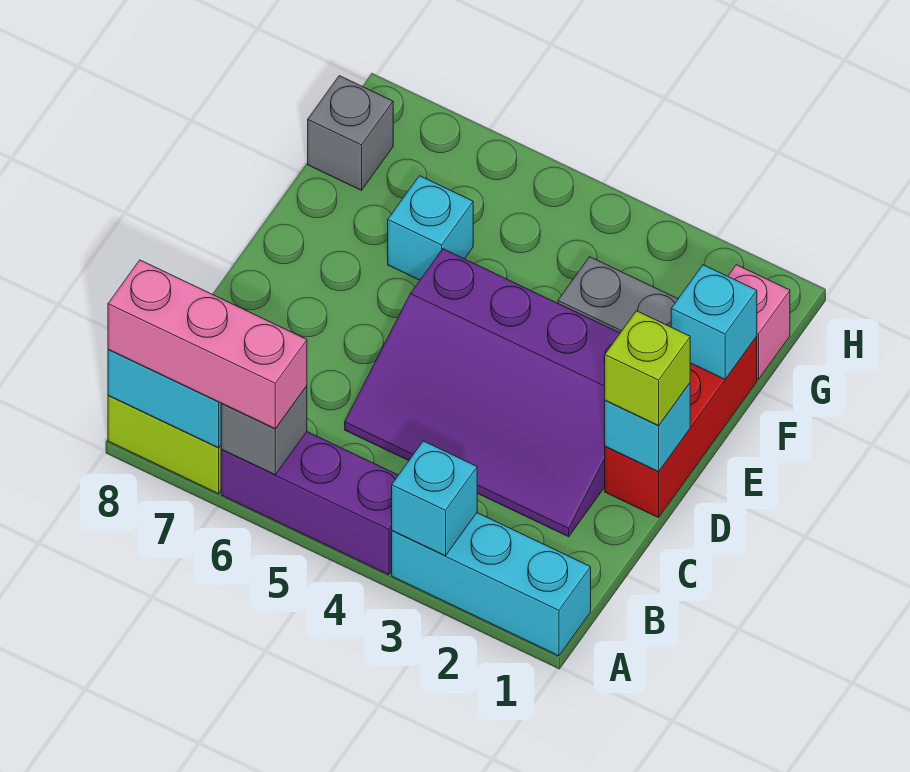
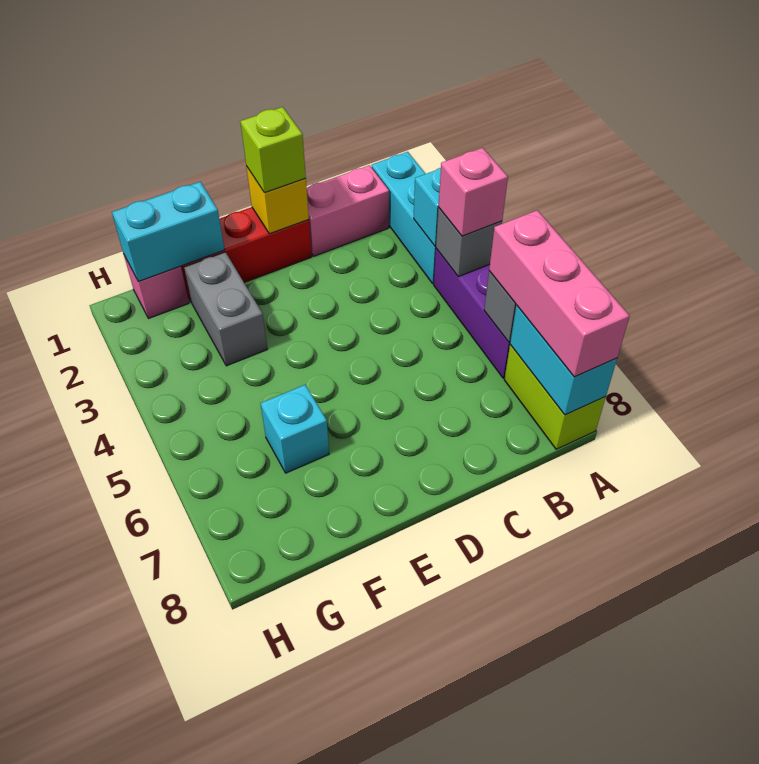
none -> pink brick A4 level 3
none -> pink brick B1:C1 level 1
purple slope C2:E5 level 1 top E -> none
cyan brick D1 level 2 -> yellow brick D1 level 2
cyan brick F1 level 2 -> cyan brick F1:G1 level 2
grey brick G8 level 1 -> grey brick A4 level 2

